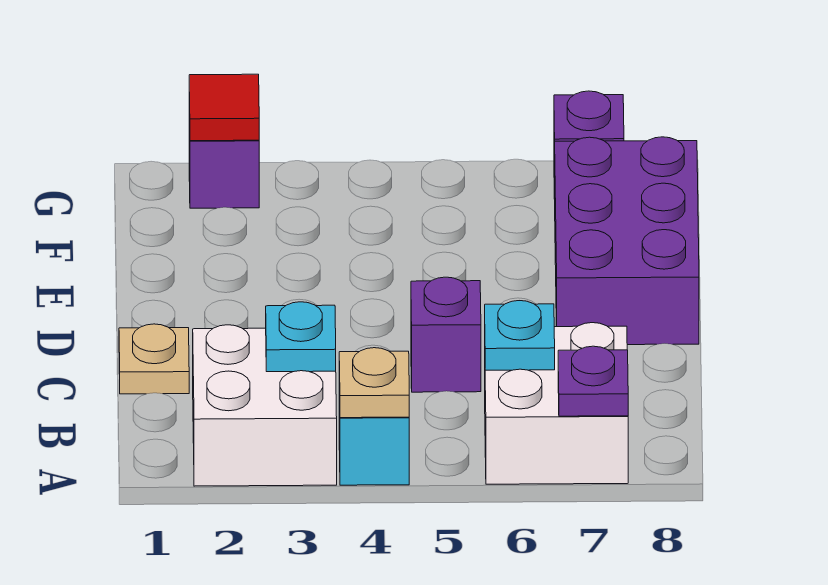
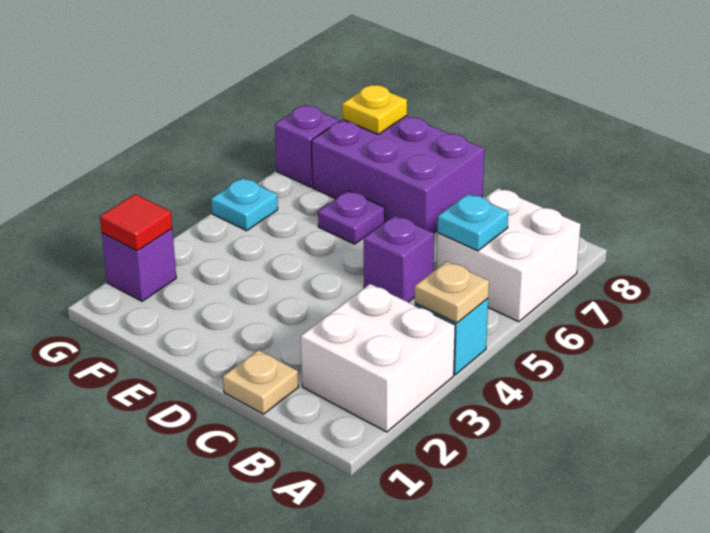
purple plate A7 level 2 -> purple plate E6 level 1
cyan plate B3 level 2 -> cyan plate G5 level 1
none -> yellow plate F8 level 2

